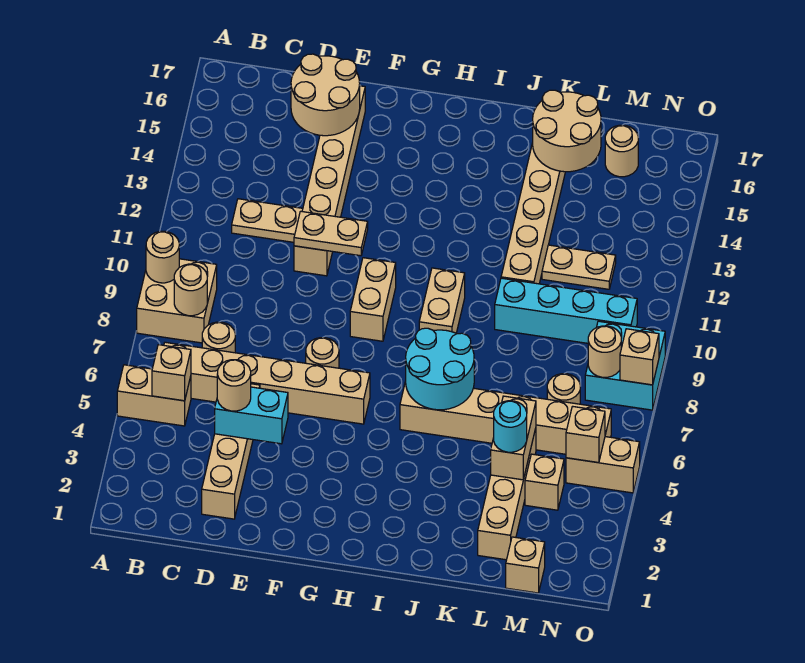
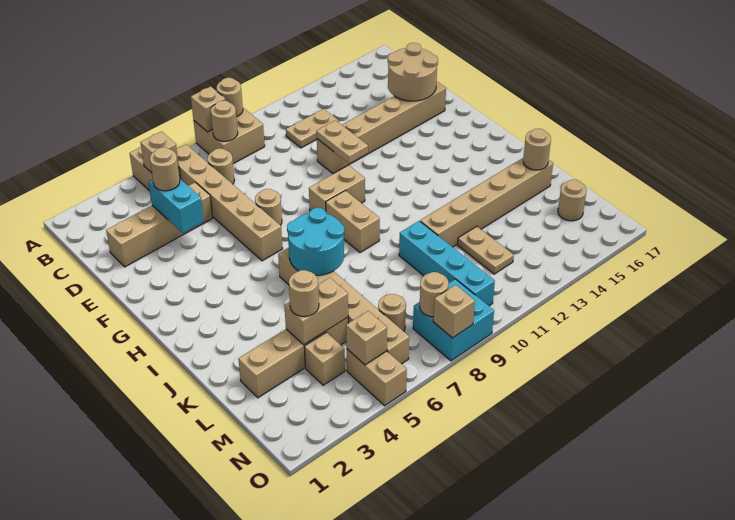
tan plate C12:D12 level 1 -> tan plate C11:C12 level 1
tan brick I9:I10 level 1 -> tan brick H9:I9 level 1
tan round brick K15:L16 level 2 -> tan round brick K16 level 2
cyan round brick L4 level 3 -> tan round brick L4 level 3
tan brick M1 level 1 -> tan brick A8 level 2

